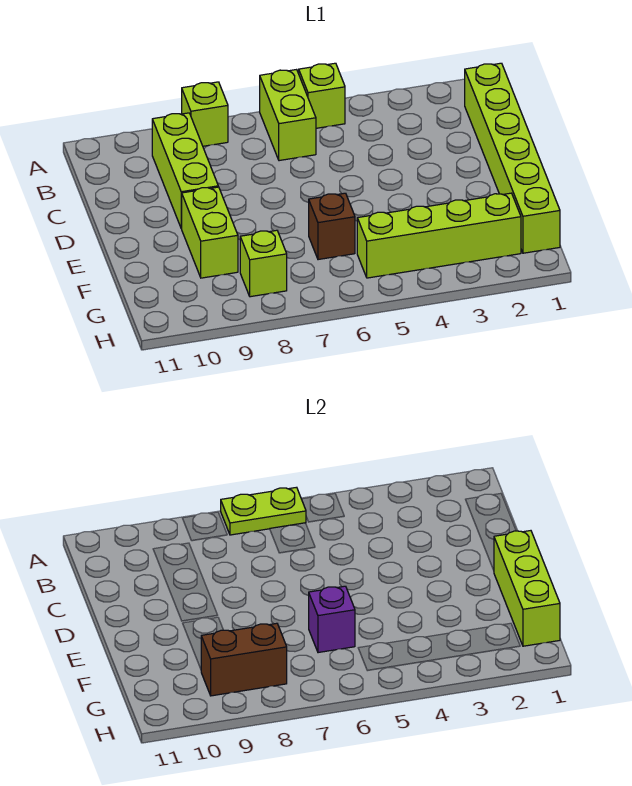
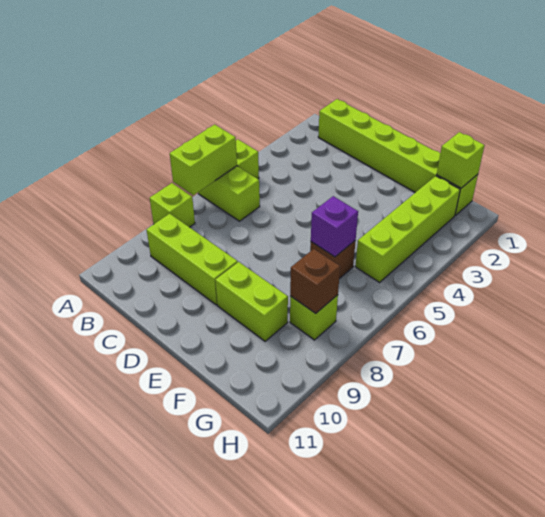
lime plate A6:A7 level 2 -> lime brick A6:A7 level 2
lime brick E1:G1 level 2 -> lime brick G1 level 2
brown brick G8:G9 level 2 -> brown brick G8 level 2

